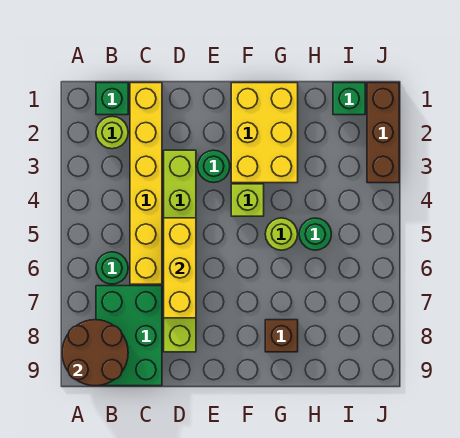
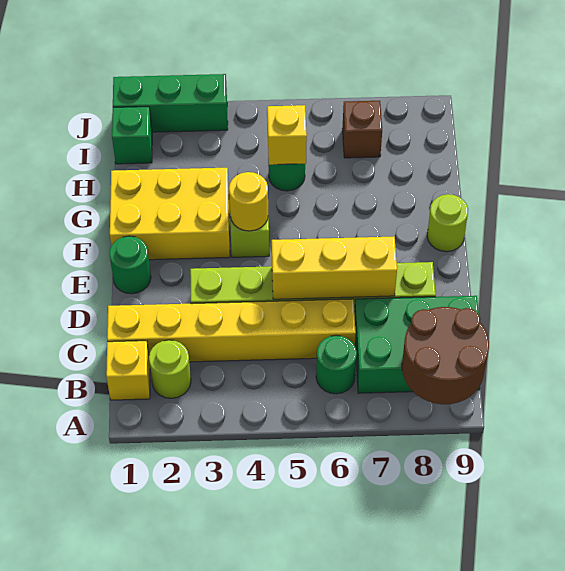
green brick B1 level 1 -> yellow brick B1 level 1
green round brick E3 level 1 -> green round brick E1 level 1
none -> yellow round brick F4 level 2
lime round brick G5 level 1 -> lime round brick F9 level 1
brown brick G8 level 1 -> brown brick I7 level 1
none -> yellow brick H5 level 2
brown brick J1:J3 level 1 -> green brick J1:J3 level 1

